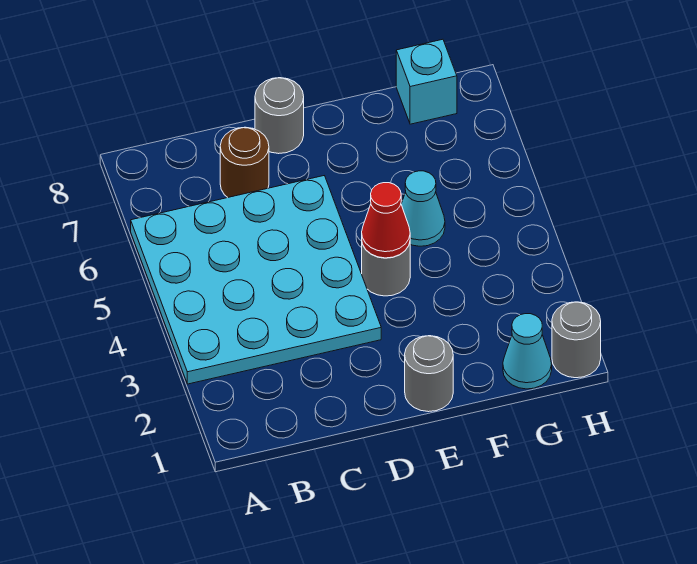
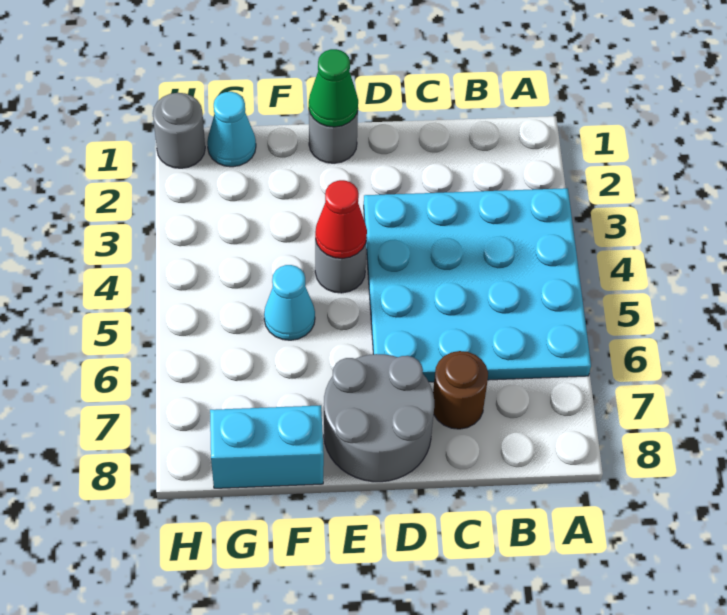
grey round brick D8 level 1 -> grey round brick D7:E8 level 1
none -> green cone E1 level 2
cyan brick G8 level 1 -> cyan brick F8:G8 level 1

